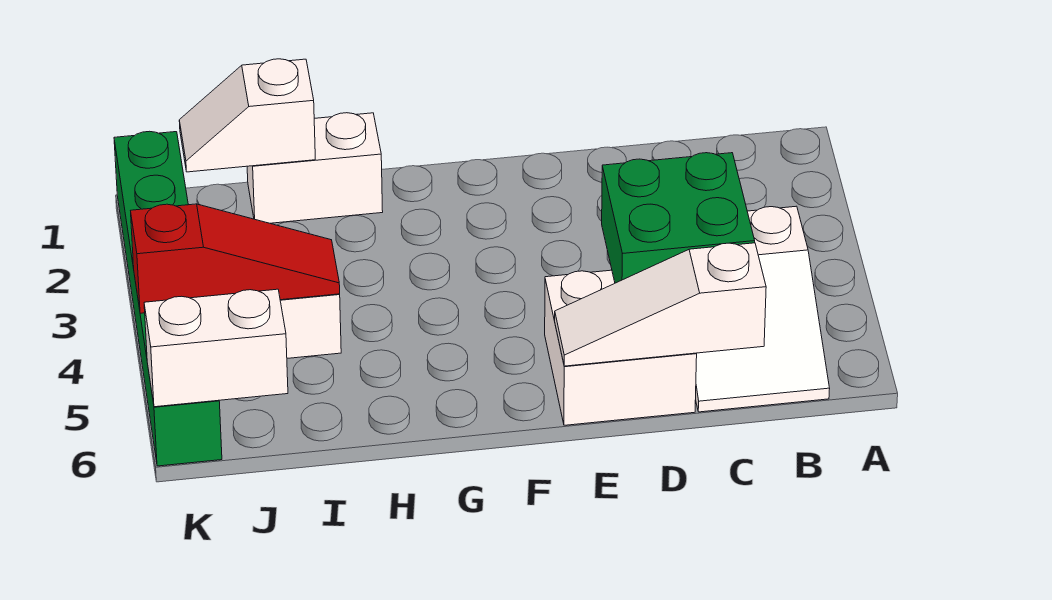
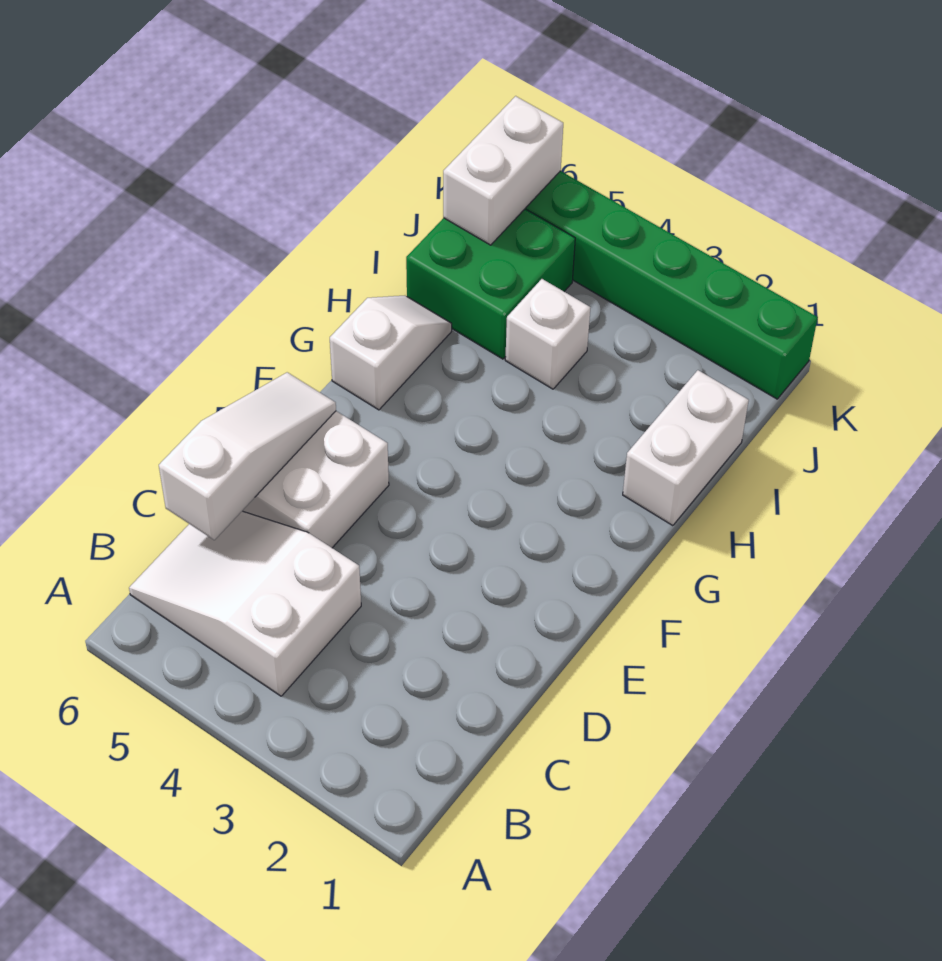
green brick C4:D5 level 2 -> green brick I5:J6 level 1
white slope I1:J1 level 2 top I -> white slope G6:H6 level 1 top G
red slope I4:K4 level 2 top K -> none

